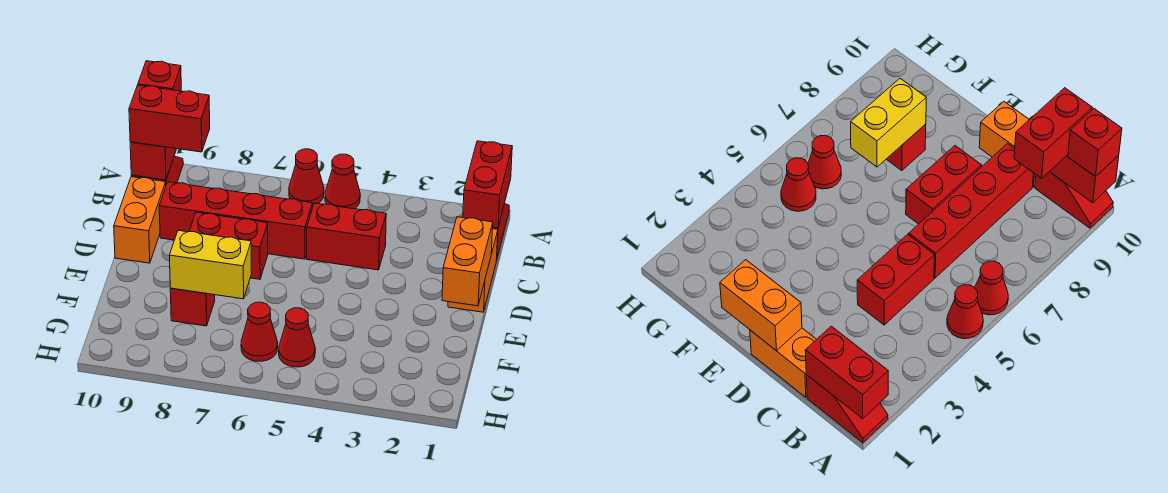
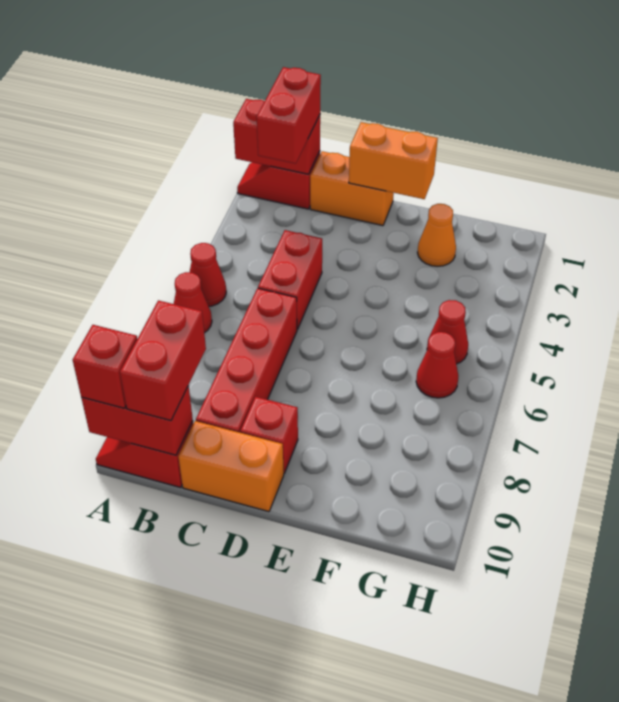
red brick D7:D8 level 1 -> red brick B1:B2 level 3
none -> orange cone F2 level 1
yellow brick F7:F8 level 2 -> none
red brick F8 level 1 -> red brick D9 level 1

